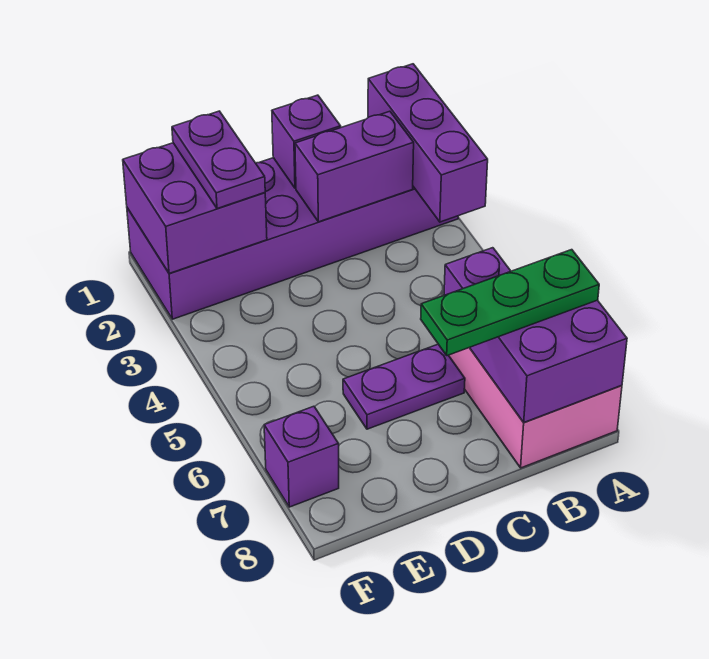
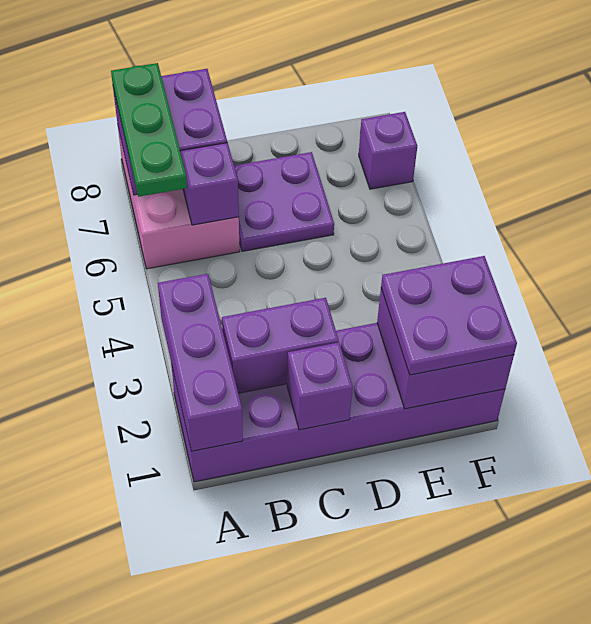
green plate A7:C7 level 3 -> green plate A6:A8 level 3
purple plate C6:D6 level 1 -> purple plate C6:D7 level 1
purple plate E1:E2 level 3 -> purple plate E1:F2 level 3

